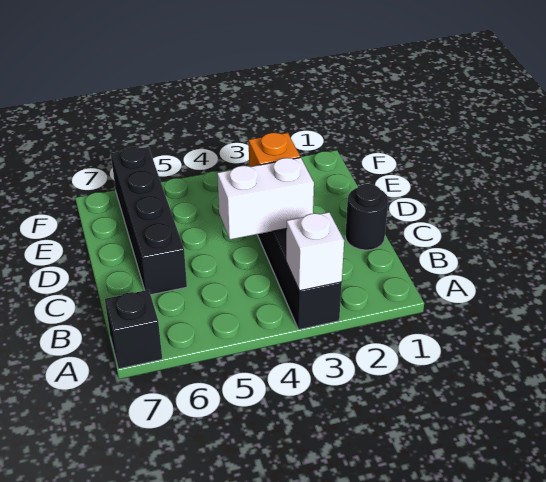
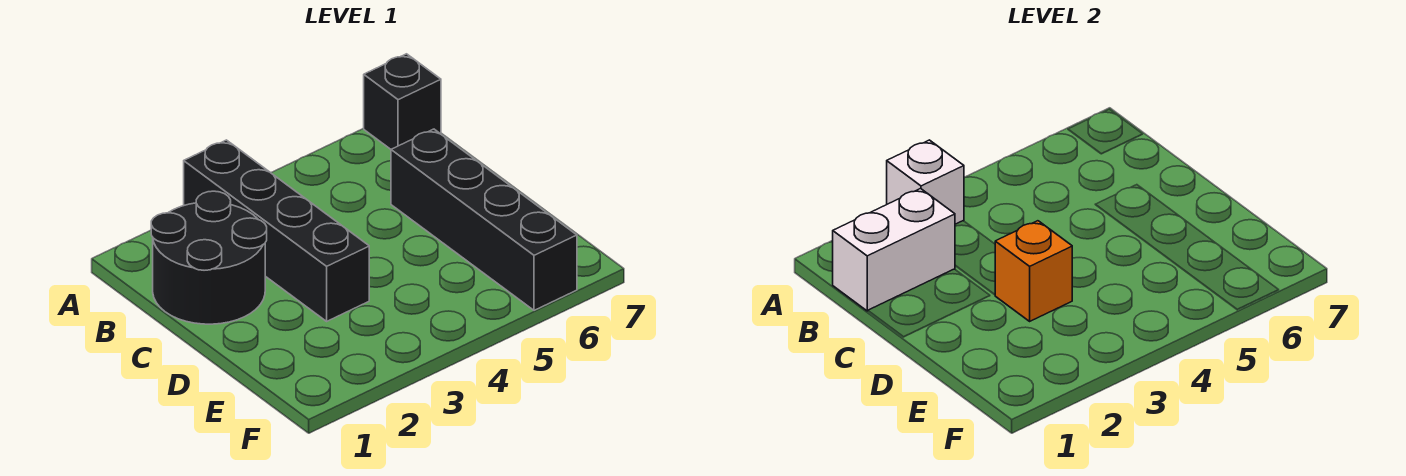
black round brick C1 level 1 -> black round brick B1:C2 level 1
white brick C3:C4 level 2 -> white brick B1:B2 level 2

